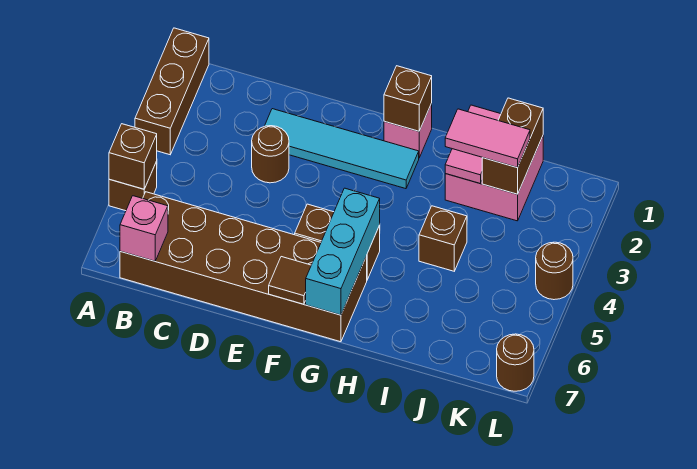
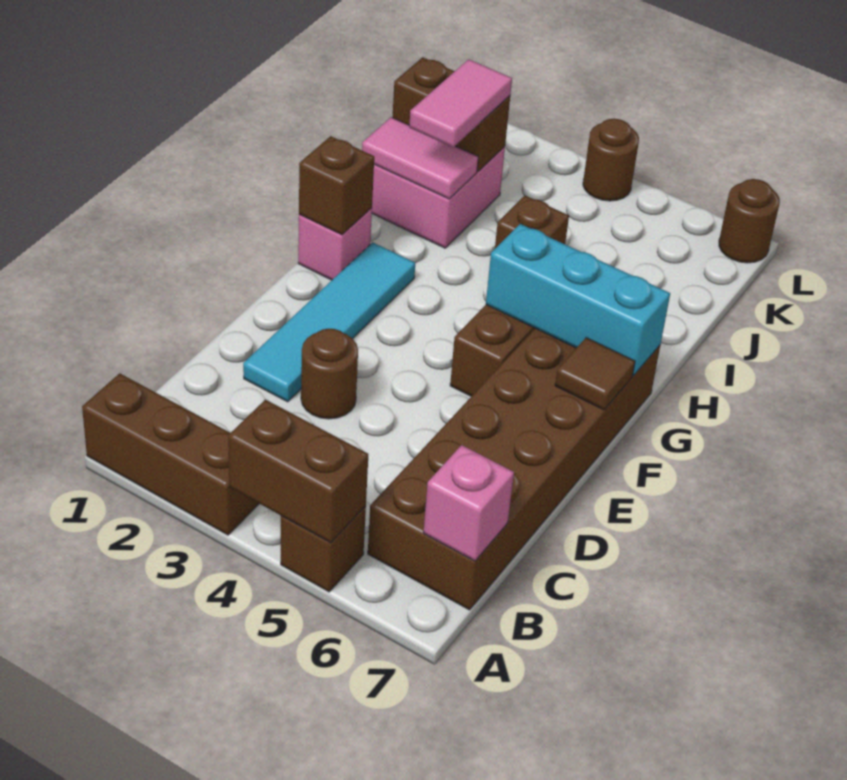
brown brick A5 level 2 -> brown brick A4:A5 level 2

